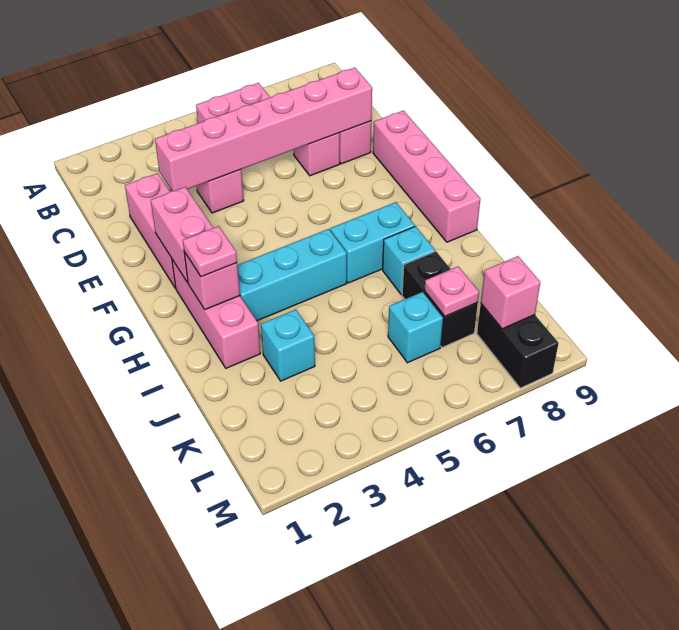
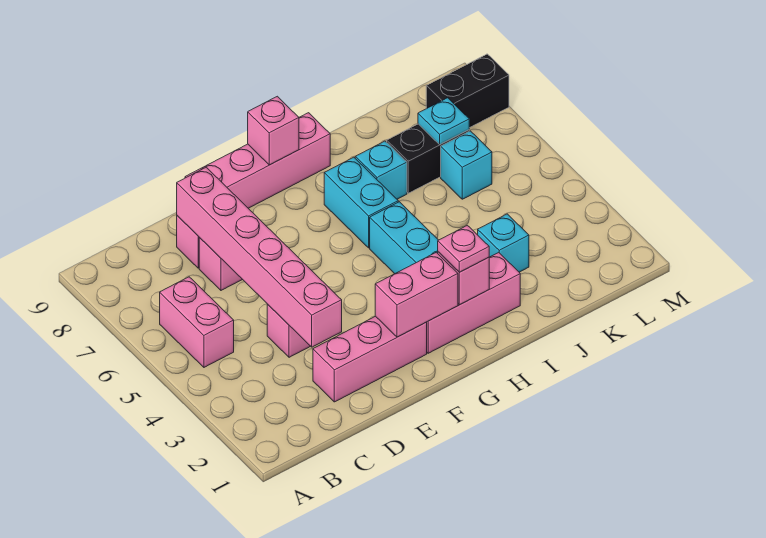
pink plate K7 level 2 -> cyan plate K7 level 2
pink brick L8 level 2 -> pink brick G9 level 2

